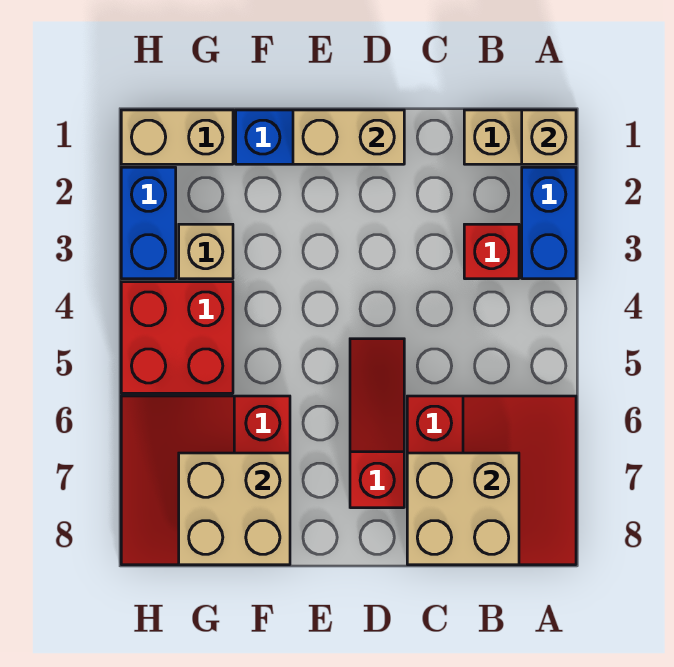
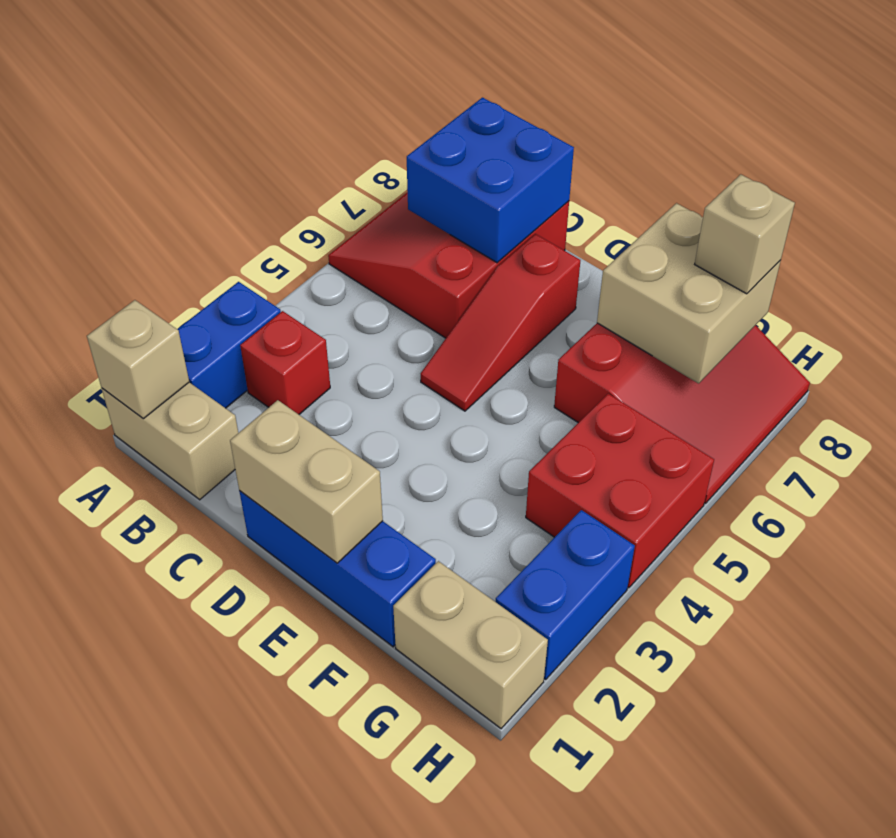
tan brick B7:C8 level 2 -> blue brick B7:C8 level 2
tan brick G3 level 1 -> tan brick G8 level 3

